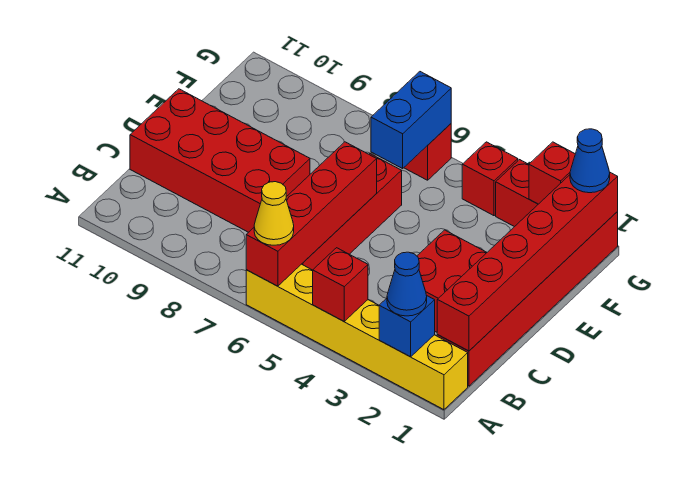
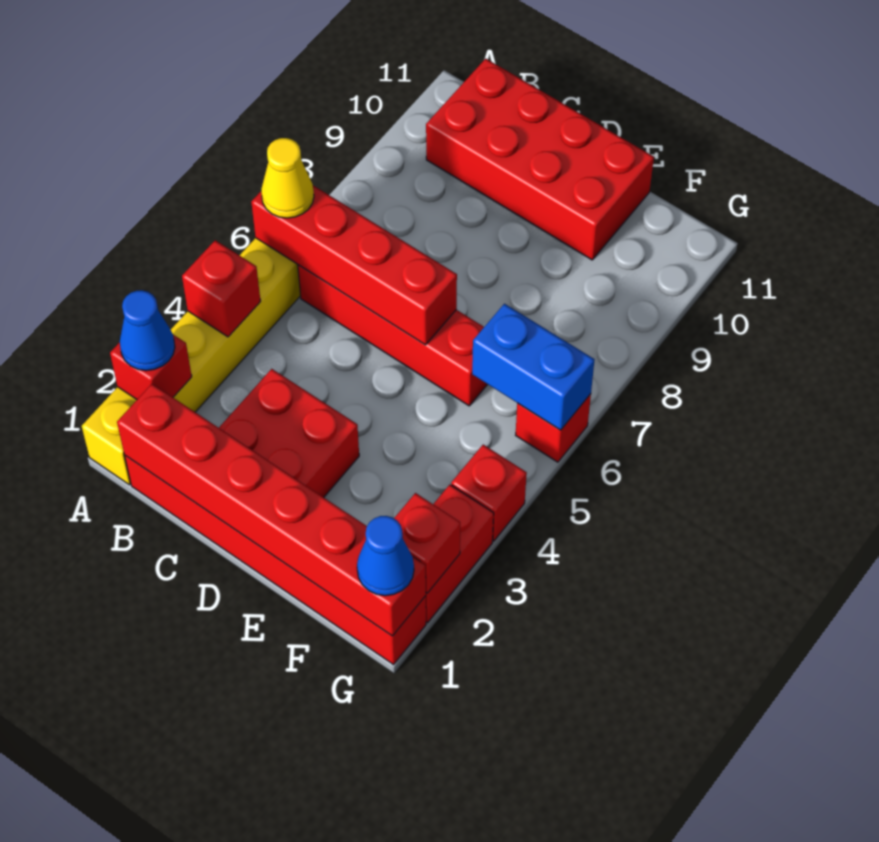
blue brick A2 level 2 -> red brick A2 level 2
red brick C8:D11 level 1 -> red brick B10:E11 level 1

